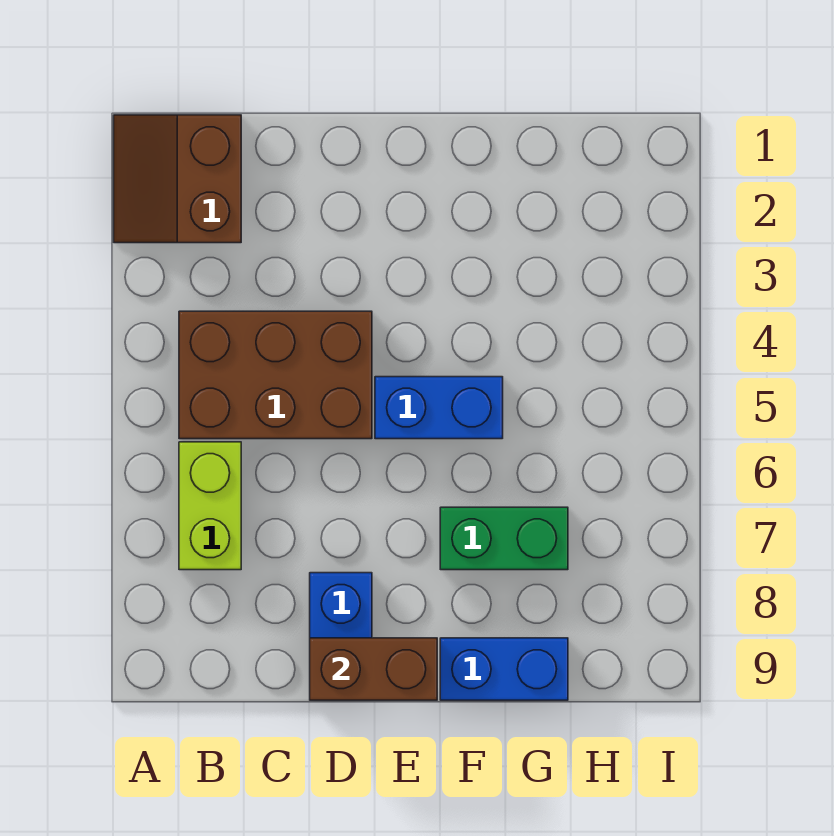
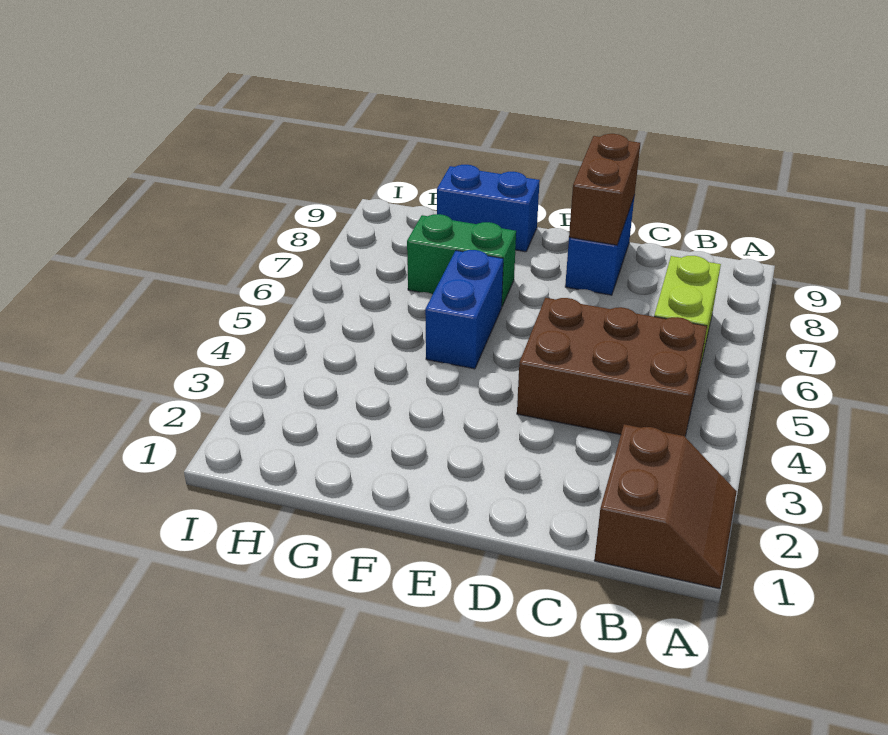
brown brick D9:E9 level 2 -> brown brick D8:D9 level 2
blue brick E5:F5 level 1 -> blue brick F5:F6 level 1

